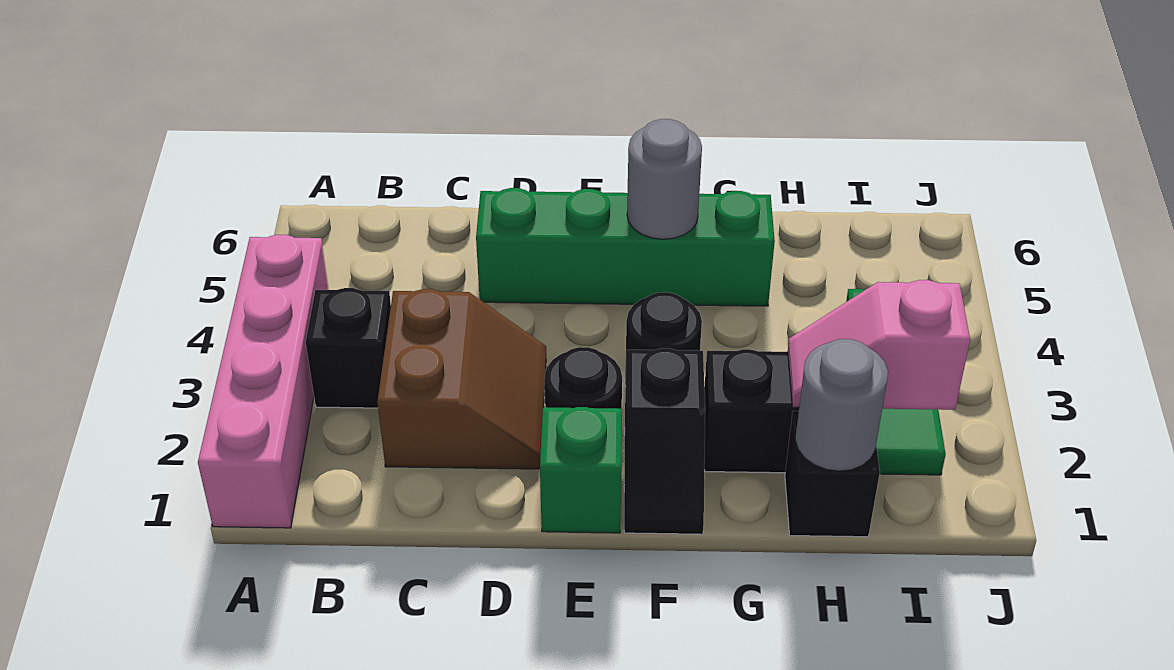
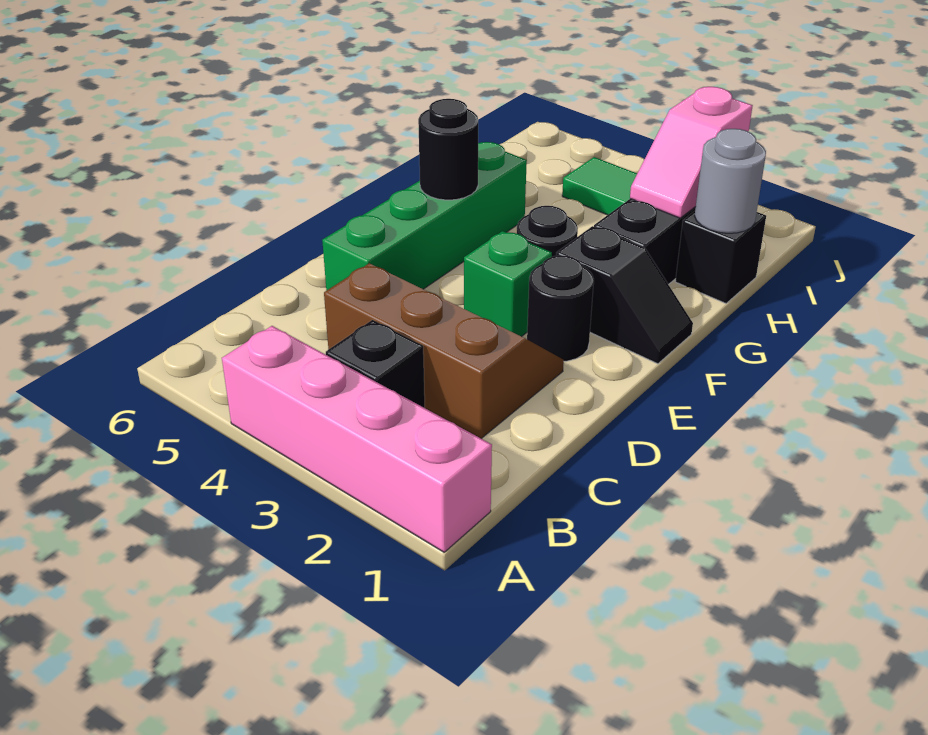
brown slope C2:D3 level 1 top C -> brown slope C2:D4 level 1 top C
green brick E1 level 1 -> green brick E3 level 1
grey round brick F5 level 2 -> black round brick F5 level 2

